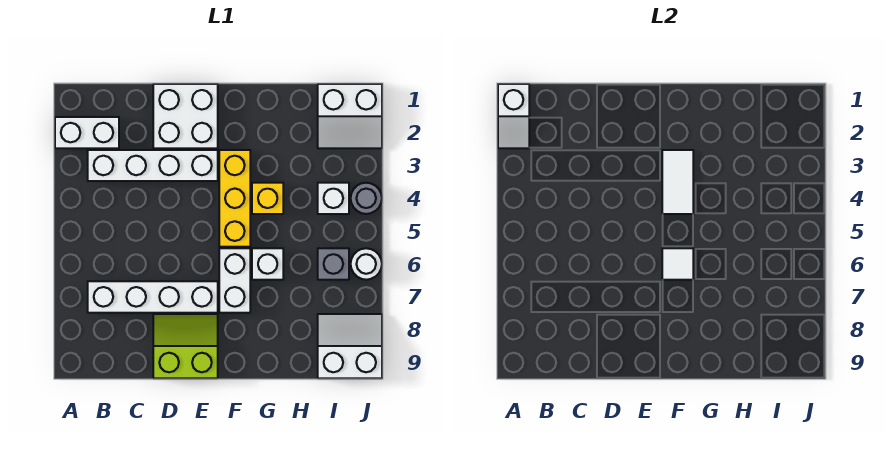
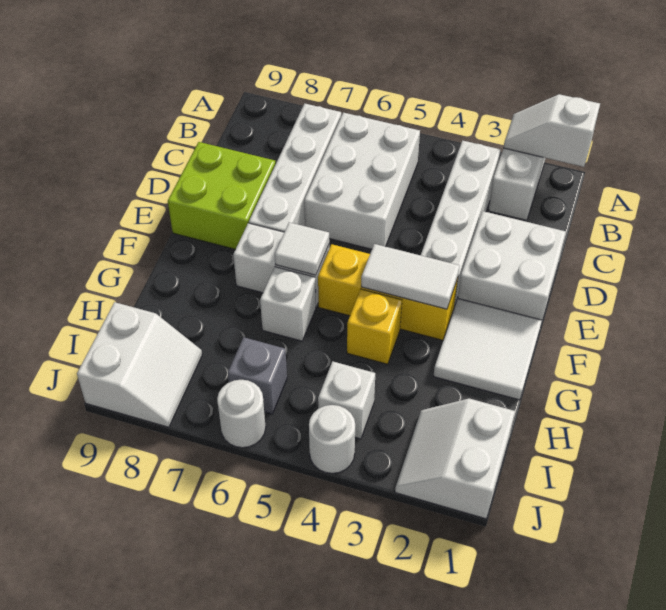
none -> white brick B5:D6 level 1
lime slope D8:E9 level 1 top 9 -> lime brick D8:E9 level 1
none -> white tile F1:G2 level 1
grey round brick J4 level 1 -> white round brick J4 level 1

